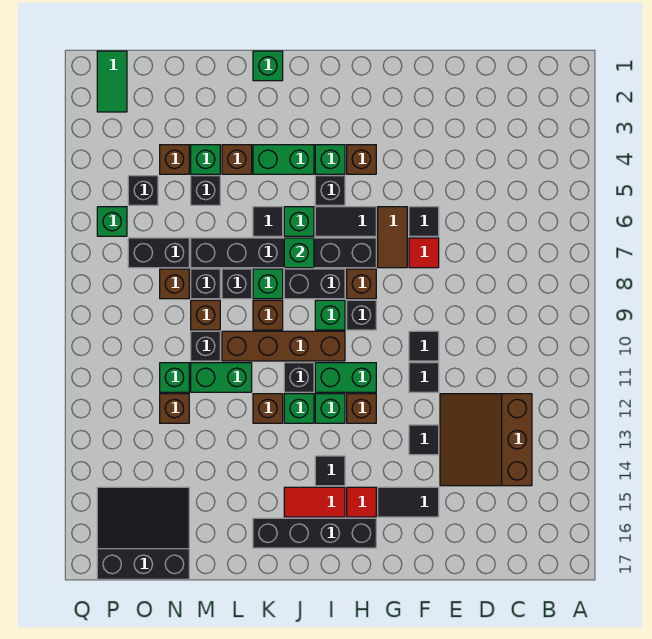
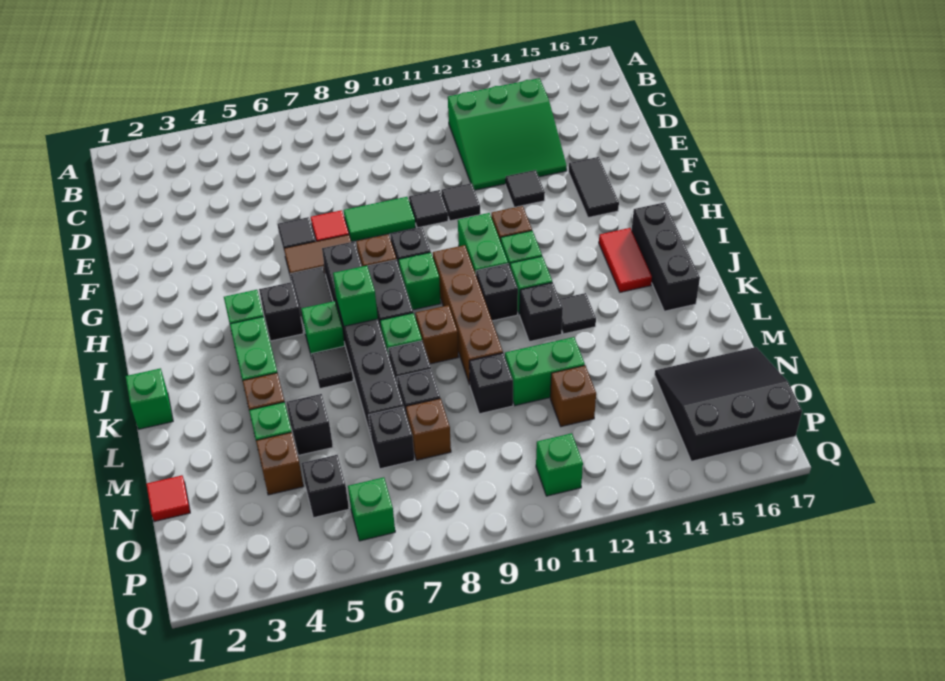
brown slope C12:E14 level 1 top C -> green slope C12:E14 level 1 top C
brown brick H4 level 1 -> none
red tile H15 level 1 -> red tile N1 level 1
black brick H16:K16 level 1 -> black brick I16:K16 level 1
black tile I14 level 1 -> black tile K13 level 1
brown brick K12 level 1 -> black brick K12 level 1
green brick L11:M11 level 1 -> green brick M11:M12 level 1
brown brick M9 level 1 -> none
black brick N7:O7 level 1 -> black brick N7 level 1
green brick N11 level 1 -> green brick P11 level 1
black slope N15:P17 level 1 top 17 -> black slope N15:P17 level 1 top P
green tile P1:P2 level 1 -> green tile F8:F9 level 1

